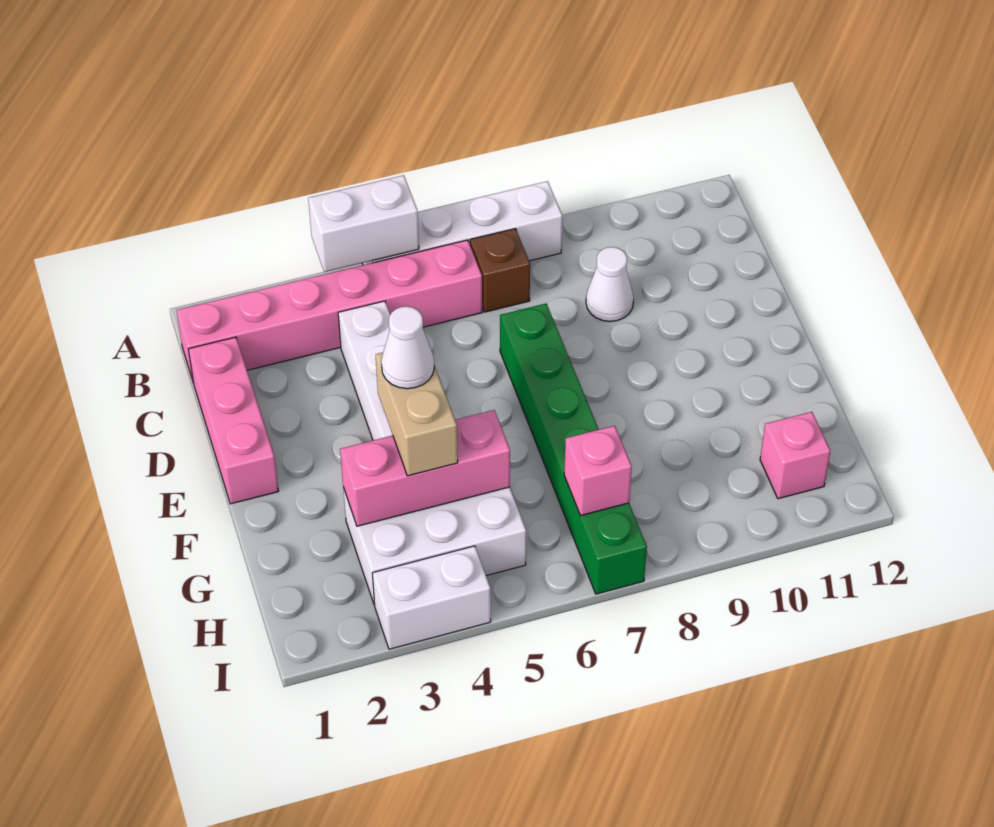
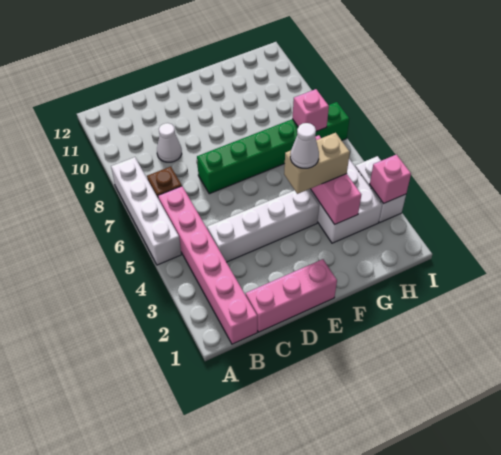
white brick A4:A5 level 2 -> none
pink brick H11 level 1 -> pink brick I3 level 2

